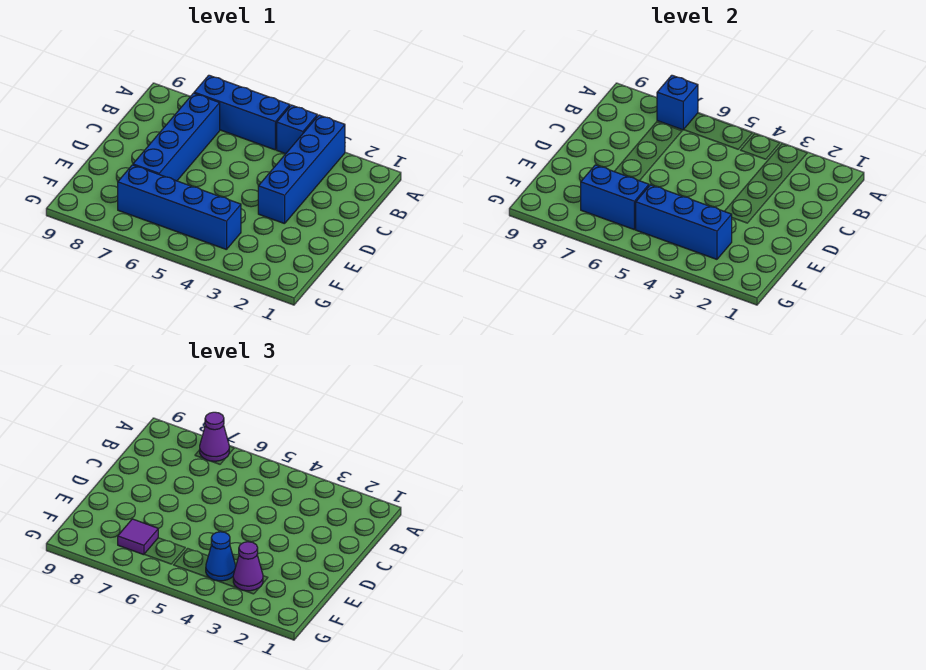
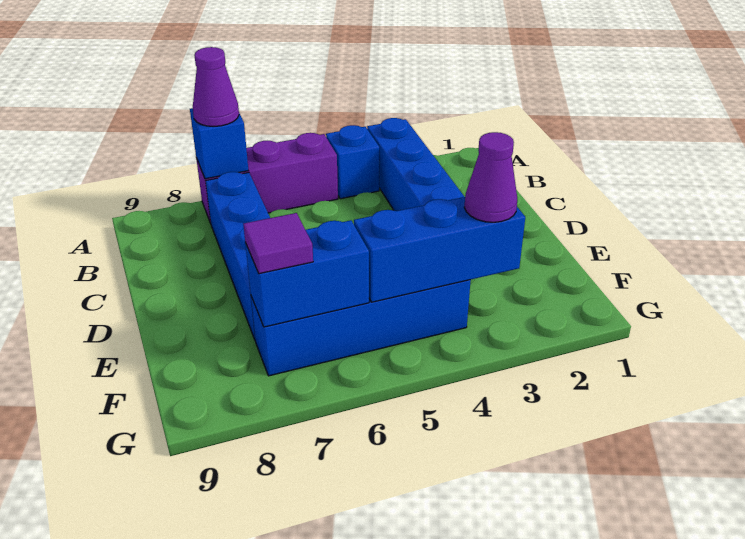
blue brick A5:A7 level 1 -> purple brick A5:A7 level 1
blue cone F4 level 3 -> none

